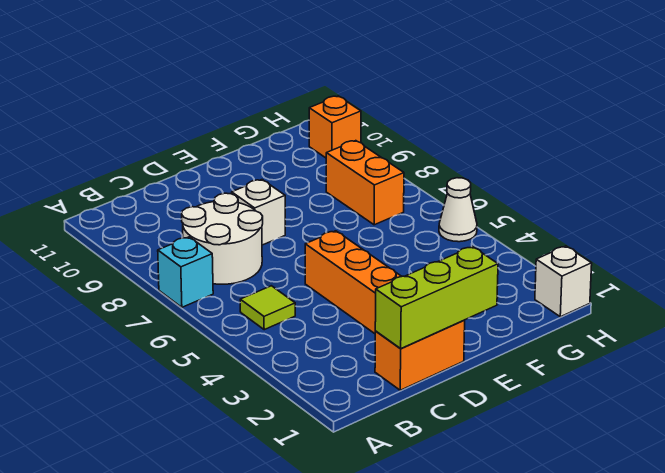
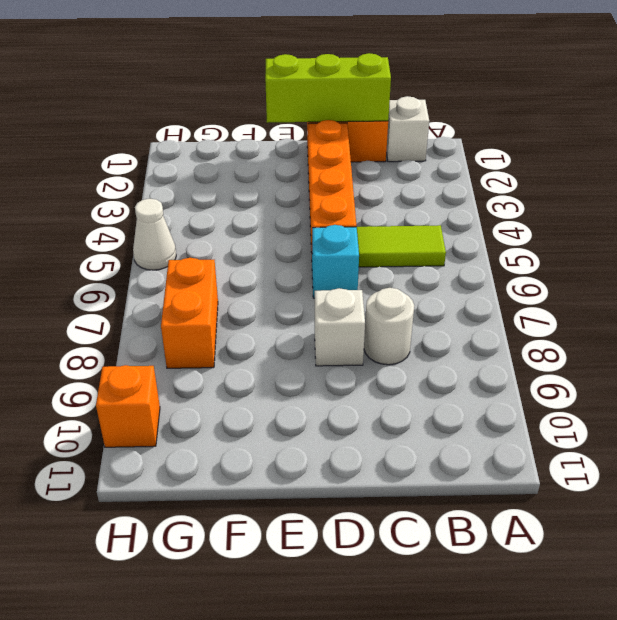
cyan brick A7 level 1 -> cyan brick D6 level 1
lime tile B5 level 1 -> lime tile B5:C5 level 1
white round brick B7:C8 level 1 -> white round brick C8 level 1
white brick H1 level 1 -> white brick B1 level 1

